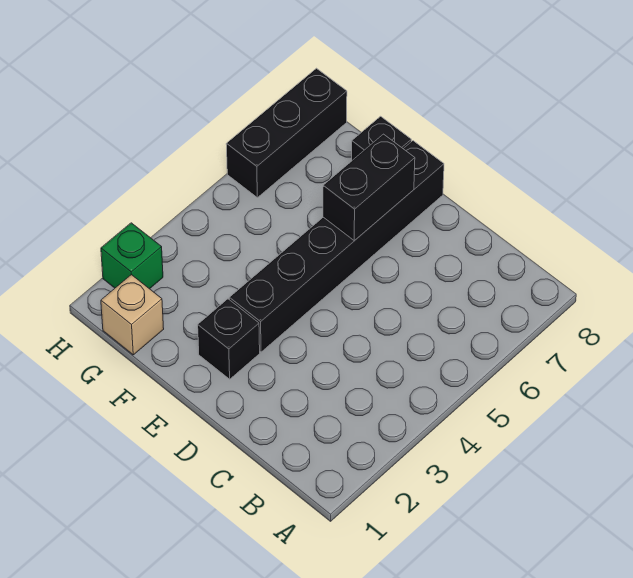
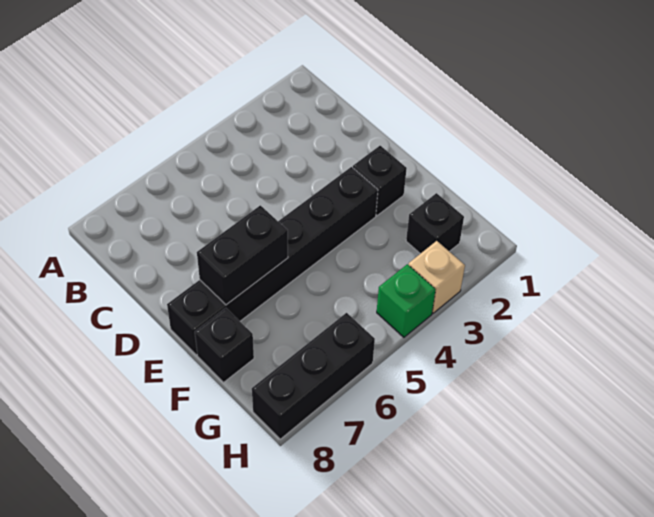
tan brick G1 level 1 -> tan brick H3 level 1
none -> black brick G2 level 1
green brick H2 level 1 -> green brick H4 level 1

